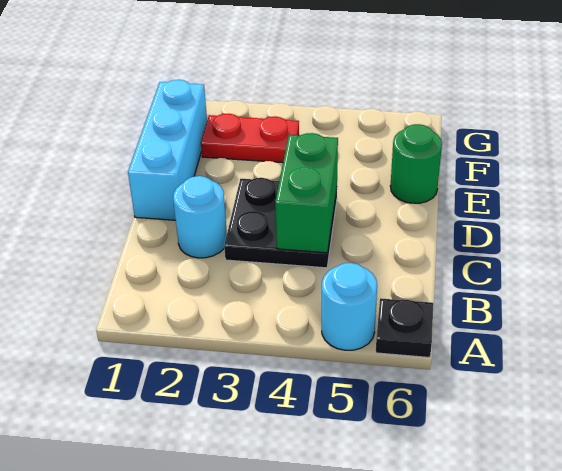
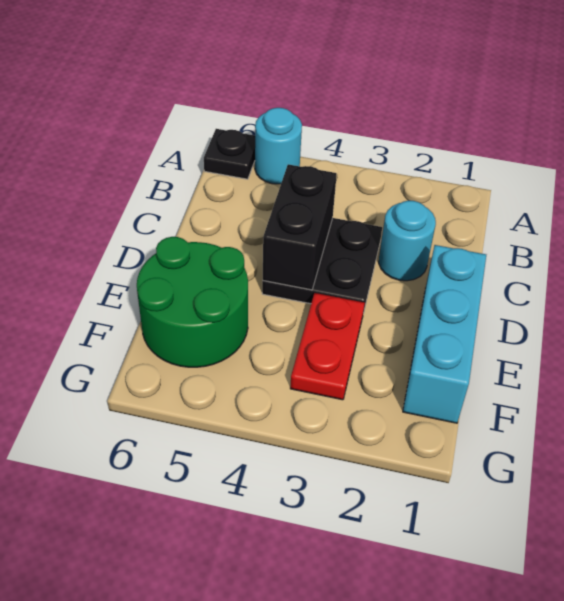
green brick C4:D4 level 2 -> black brick C4:D4 level 2
green round brick E6 level 1 -> green round brick E5:F6 level 1
red plate F2:F3 level 1 -> red plate E3:F3 level 1

